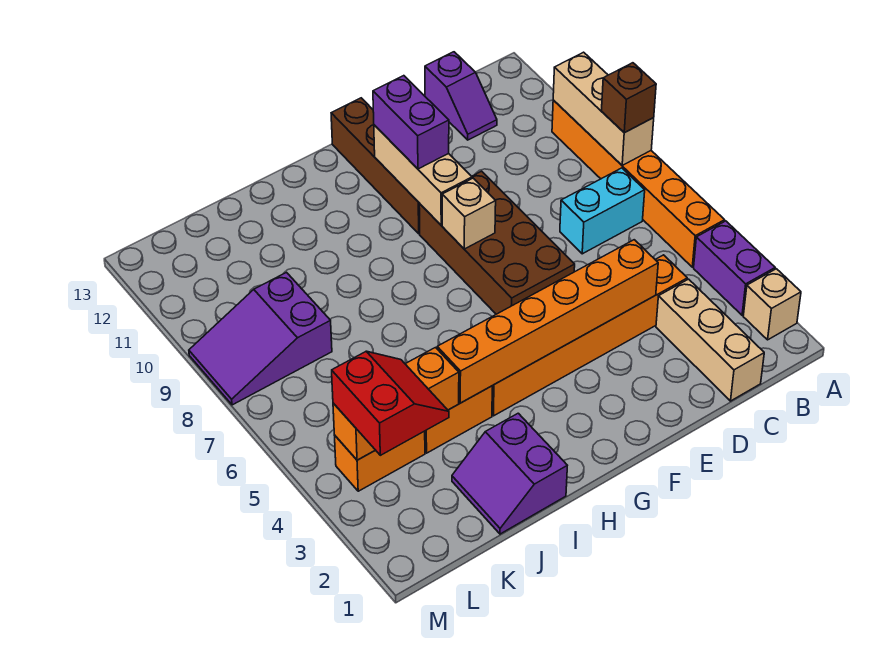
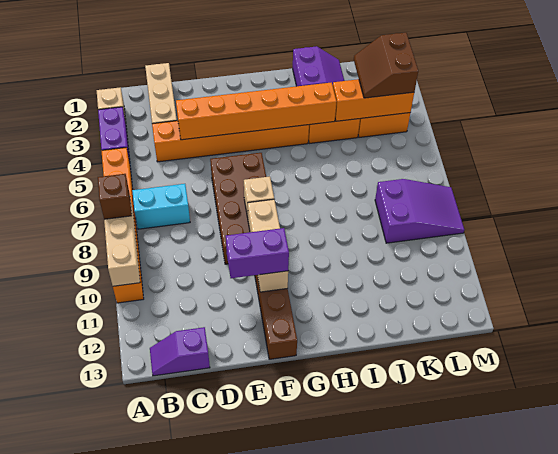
purple slope C12:C13 level 1 top 13 -> purple slope B13:C13 level 1 top C
purple brick F10:F11 level 3 -> purple brick E11:F11 level 3
red slope K3:L4 level 3 top L -> brown slope K3:L4 level 3 top L

